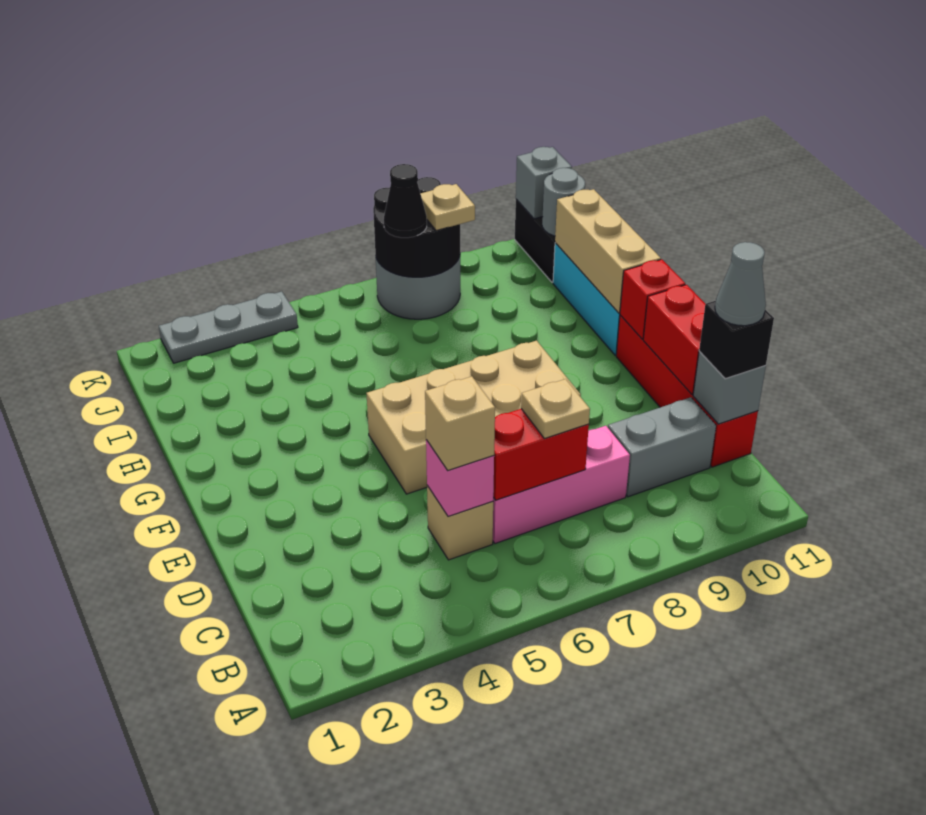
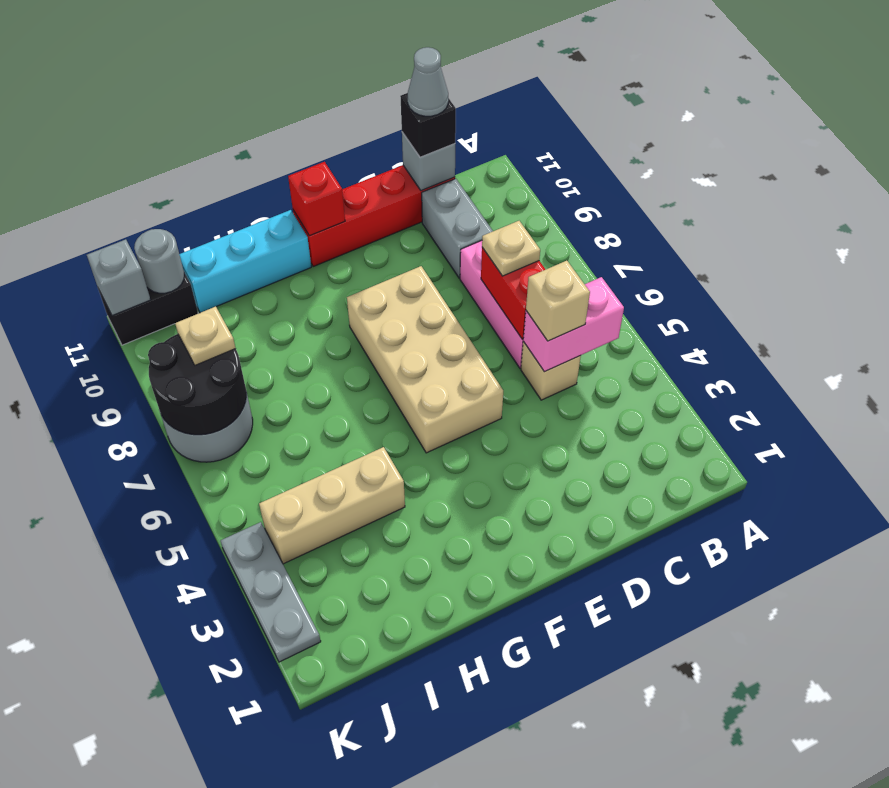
pink brick C5 level 2 -> pink brick B5:C5 level 2
red brick D11:E11 level 2 -> none
tan brick G11:I11 level 2 -> tan brick H4:J4 level 1
black cone J7 level 3 -> none

